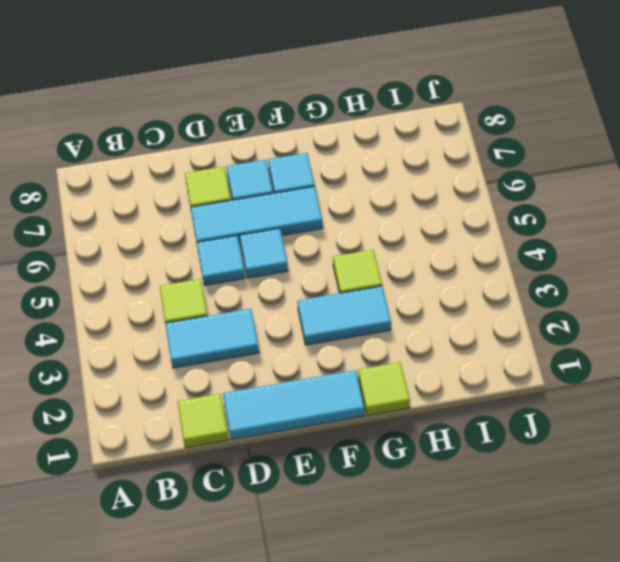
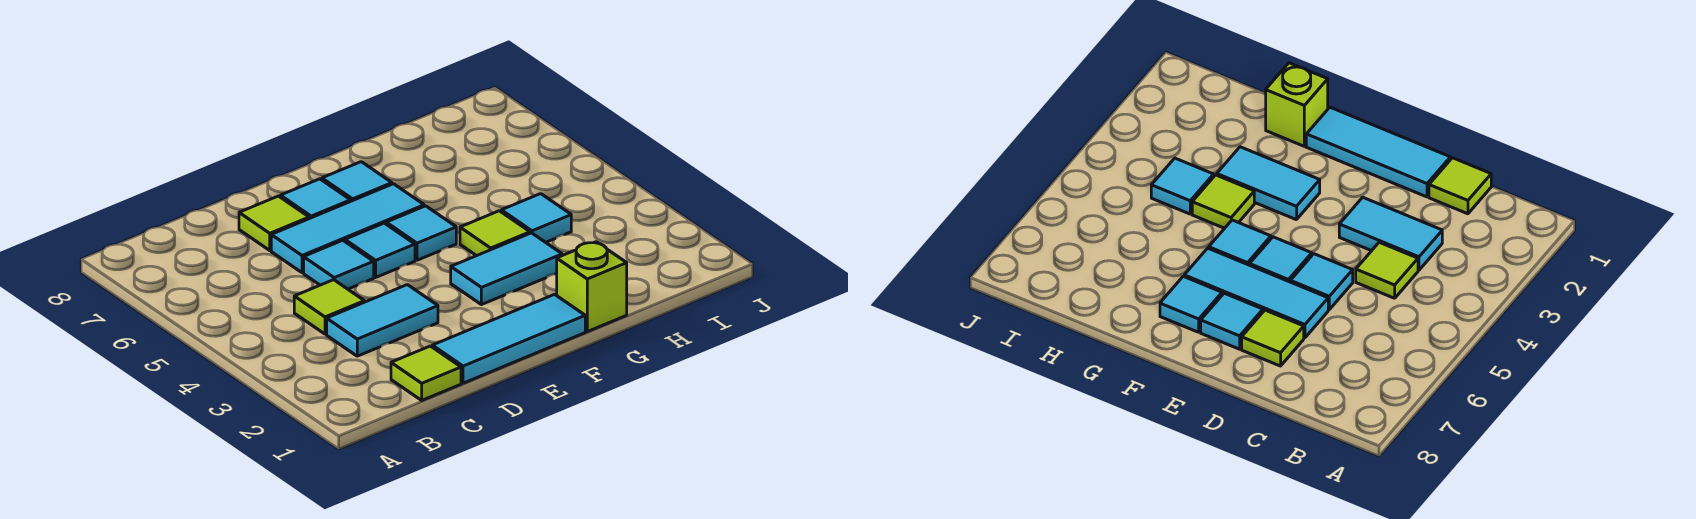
none -> cyan tile F5 level 1
lime tile G1 level 1 -> lime brick G1 level 1
none -> cyan tile H4 level 1

